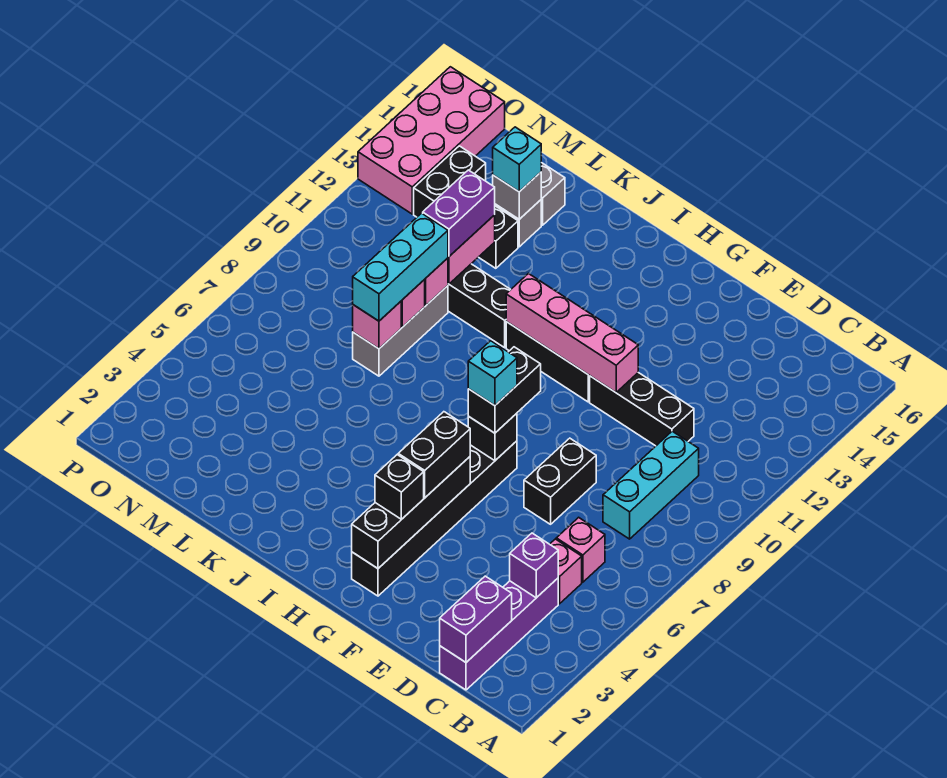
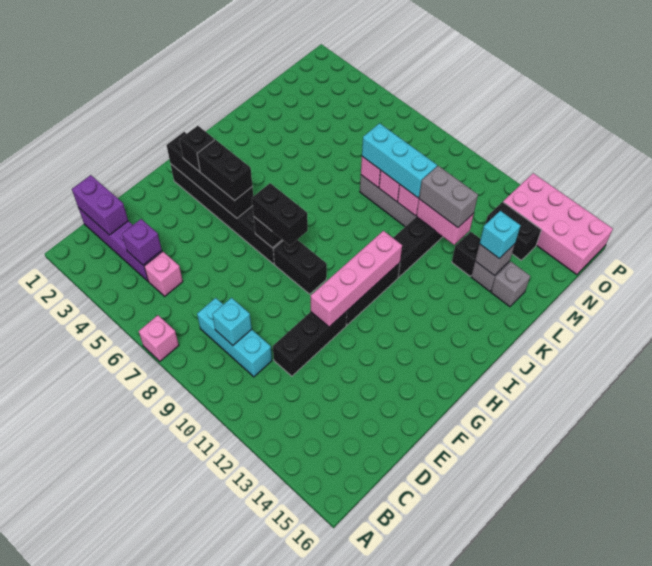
pink brick C6 level 1 -> pink brick A7 level 1
black brick E7:E8 level 1 -> black brick G8:G9 level 1
cyan brick G7 level 4 -> cyan brick C9 level 2
purple brick L11:L12 level 3 -> grey brick L11:L12 level 3

